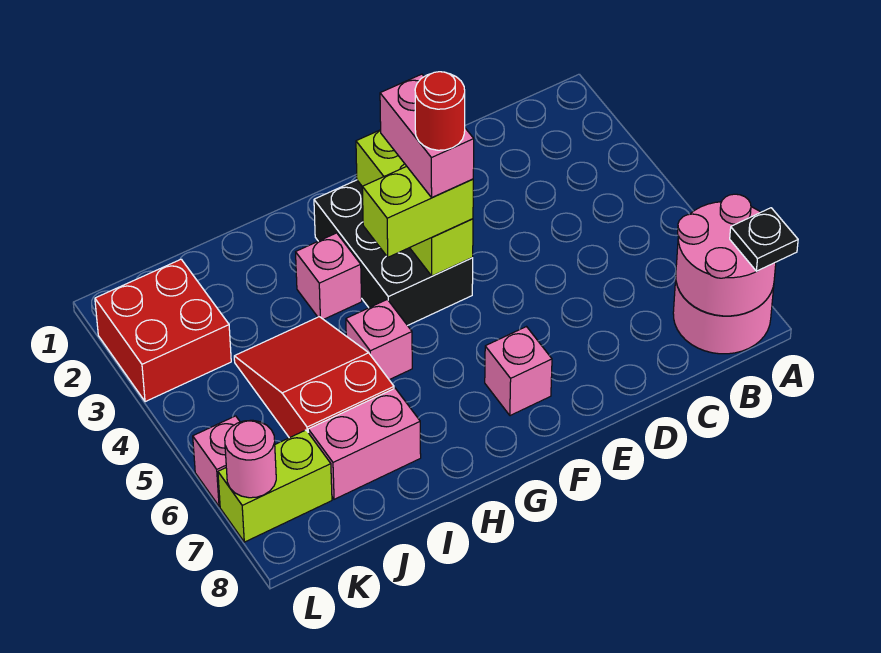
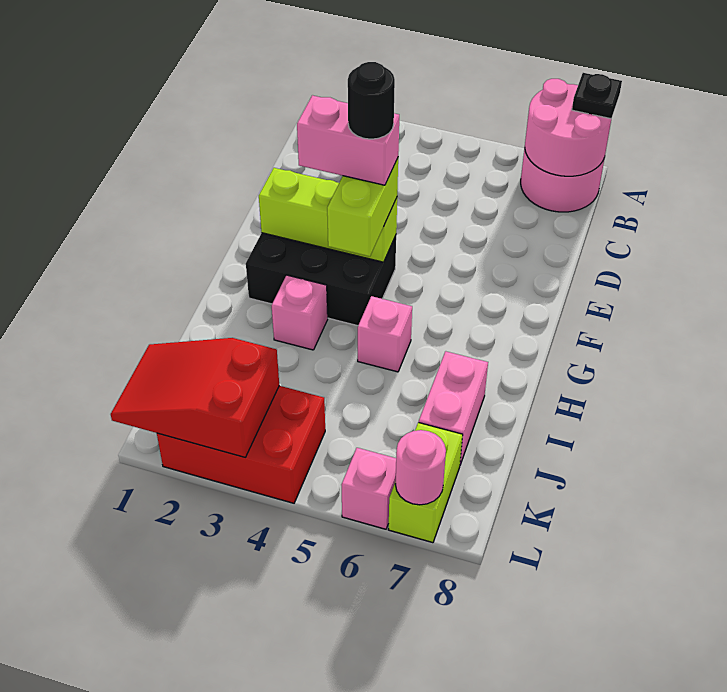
red round brick F4 level 5 -> black round brick F4 level 5
pink brick F7 level 1 -> none
red slope I4:J6 level 1 top 6 -> red slope K1:L3 level 2 top 3
red brick K2:L3 level 1 -> red brick K2:L4 level 1

